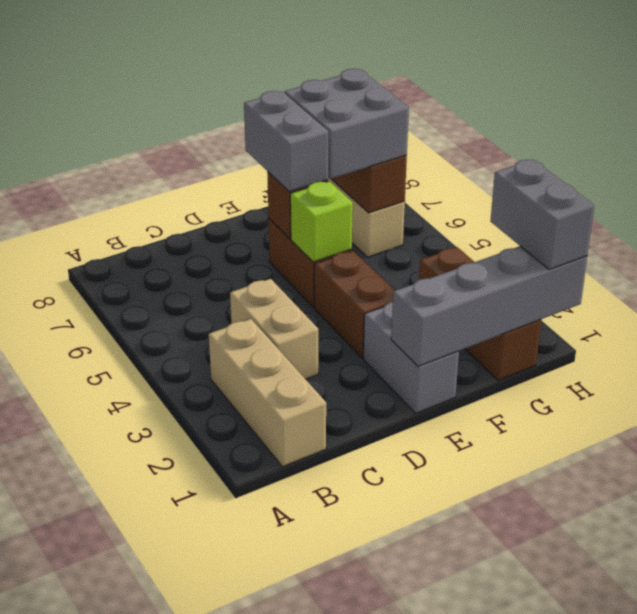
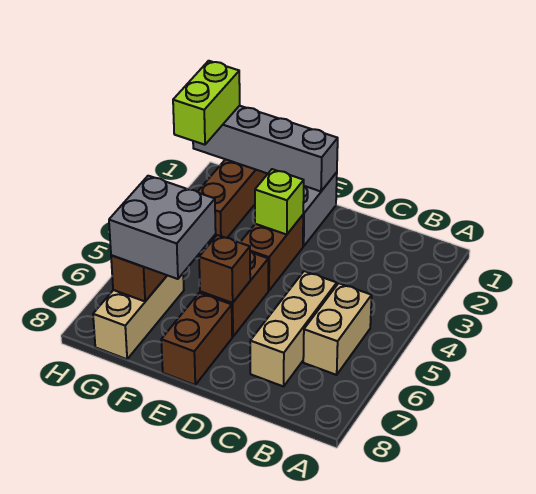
tan brick B1:B3 level 1 -> tan brick C5:C7 level 1
tan brick C3:C4 level 1 -> tan brick B5:B6 level 1
lime brick E5 level 2 -> lime brick E3 level 2
grey brick E6:E7 level 3 -> none
none -> brown brick E7:E8 level 1
grey brick H1:H2 level 3 -> lime brick H1:H2 level 3

